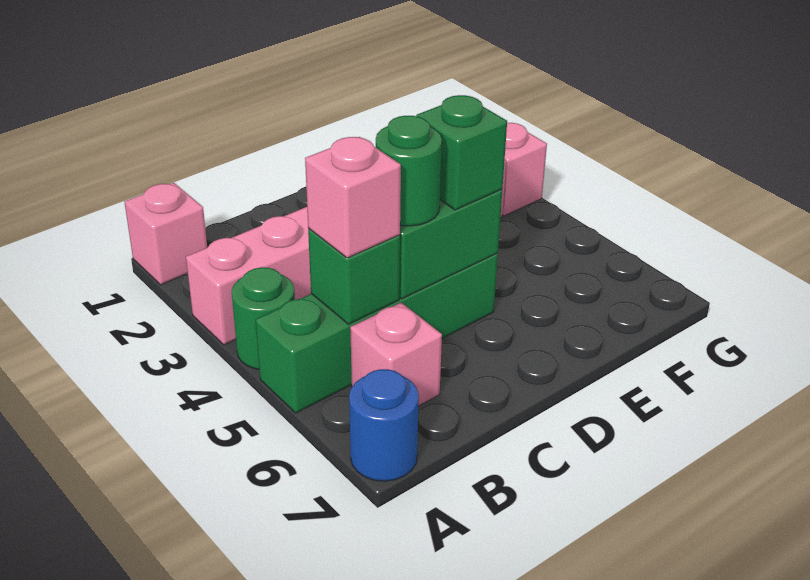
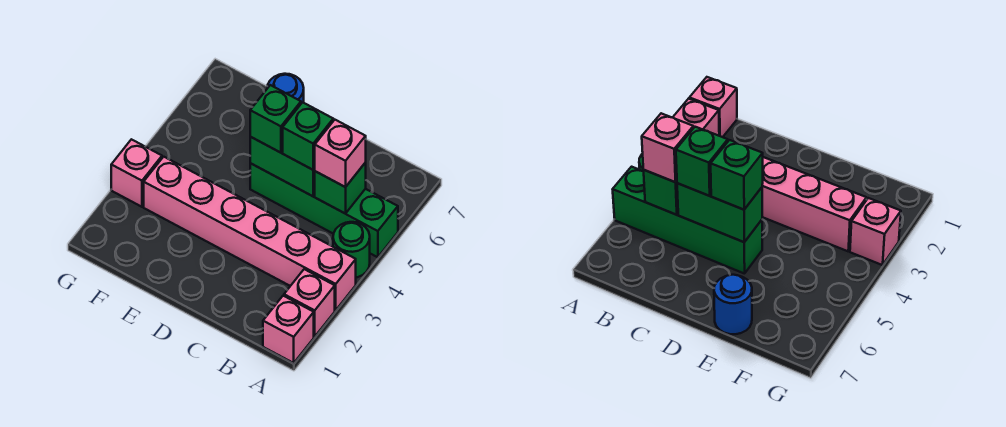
blue round brick A7 level 1 -> blue round brick E7 level 1
pink brick B6 level 1 -> pink brick A2 level 1
green round brick C5 level 3 -> green brick C5 level 3

